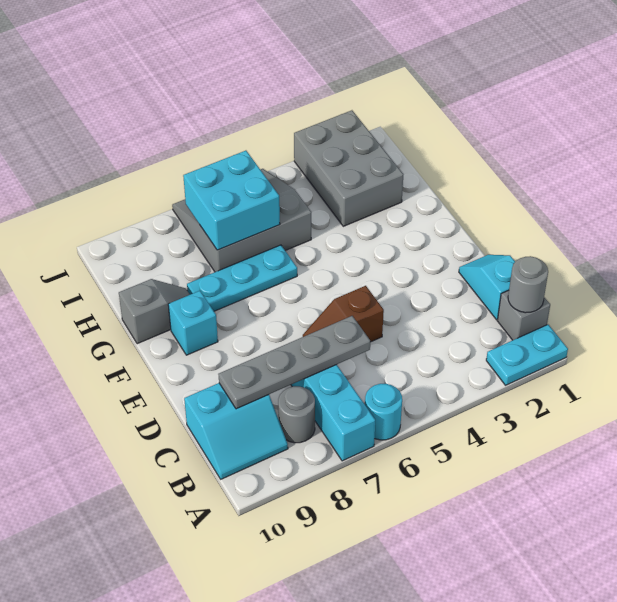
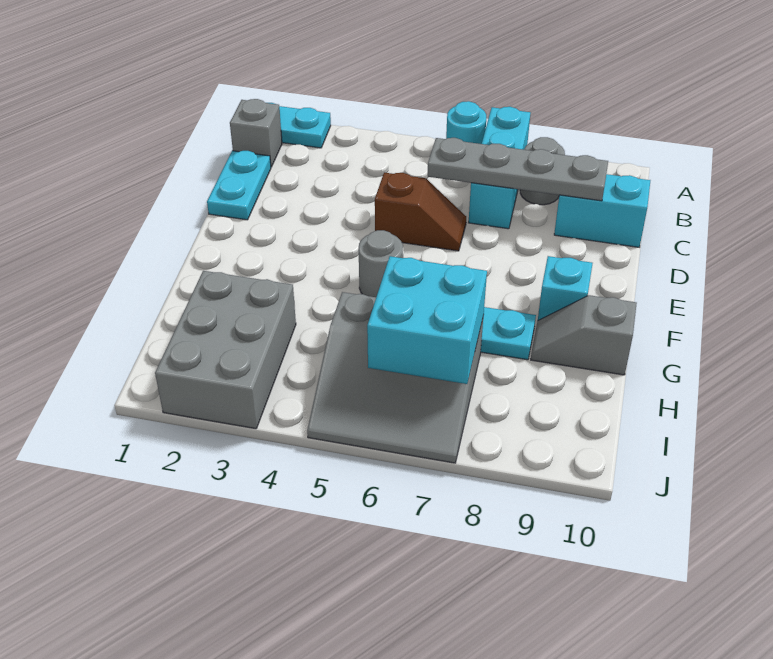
grey round brick B1 level 2 -> grey round brick F5 level 1
cyan slope C1:D1 level 1 top C -> cyan plate C1:D1 level 1

